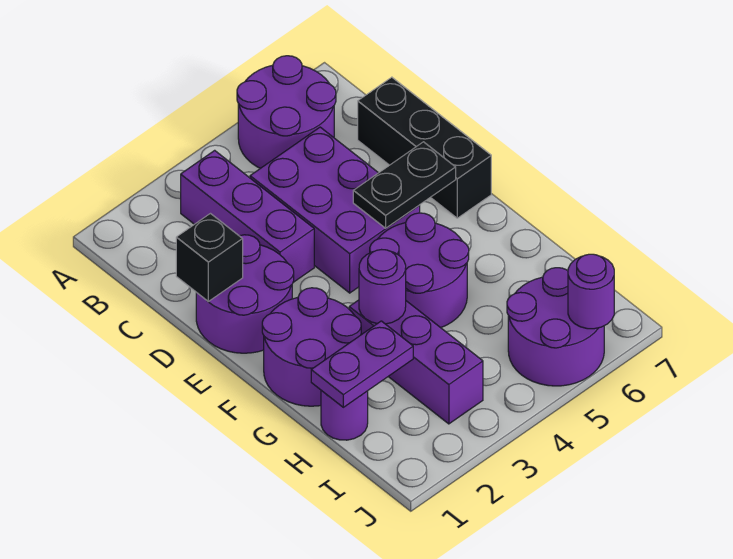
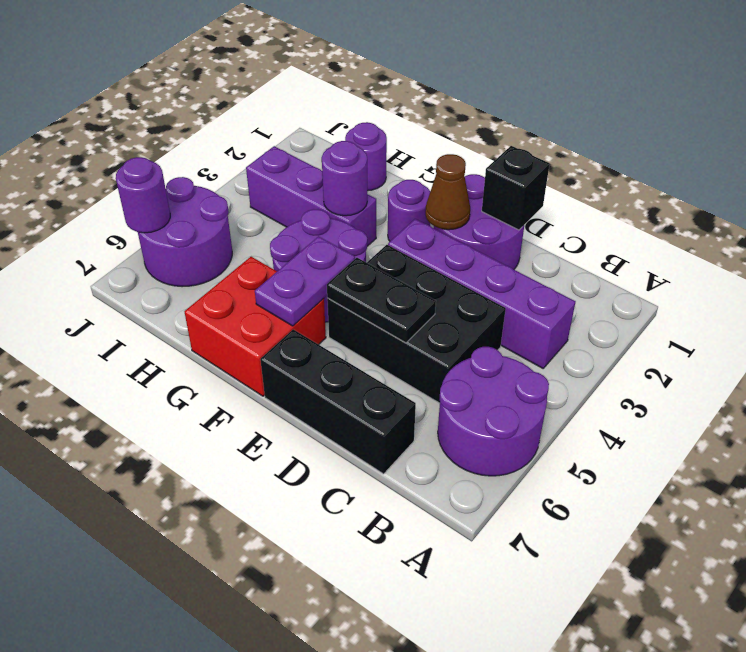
purple brick B3:D3 level 1 -> purple brick B3:E3 level 1
purple brick C4:E5 level 1 -> black brick C4:E5 level 1
none -> brown cone E2 level 2
black plate E5:E6 level 2 -> black plate D5:E5 level 2
purple round brick F1:G2 level 1 -> purple round brick F2 level 1
none -> red brick F6:G7 level 1
purple plate H1:H2 level 2 -> purple plate F5:F6 level 2

